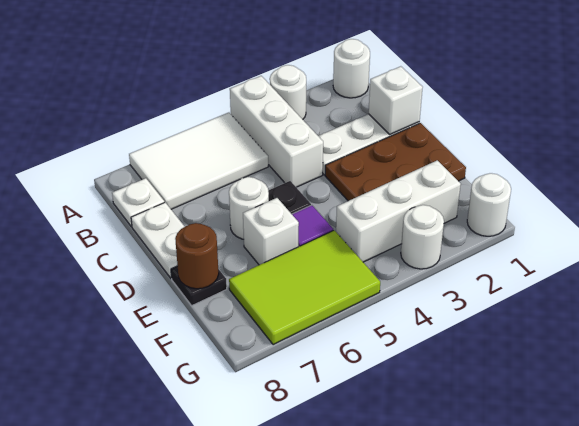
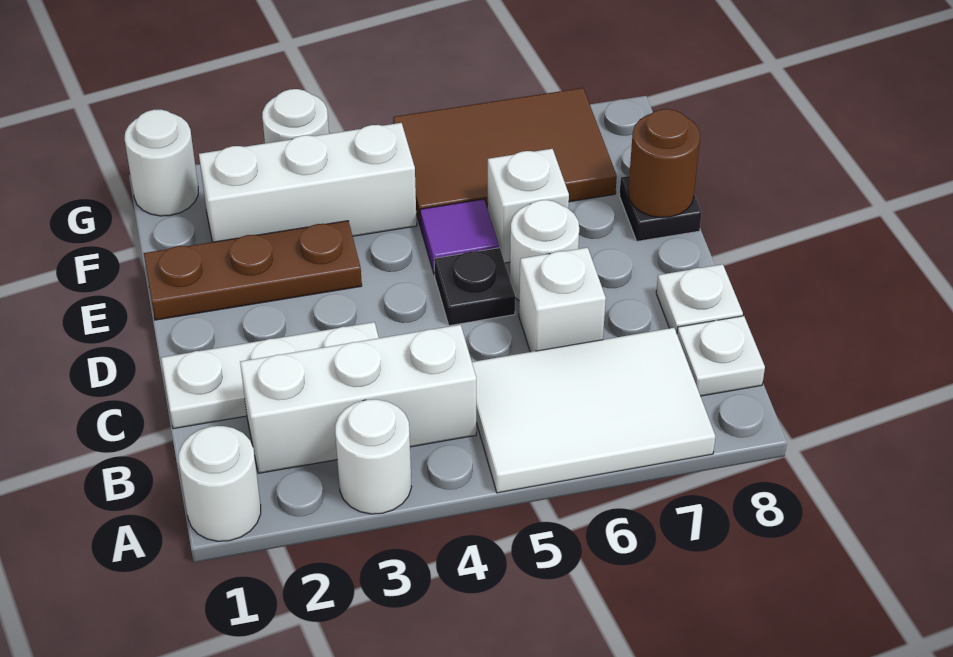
white brick A4:C4 level 1 -> white brick B2:B4 level 1
white brick C1 level 2 -> white brick C6 level 1
white plate C8:D8 level 1 -> white plate C8 level 1
brown plate D1:E3 level 1 -> brown plate E1:E3 level 1
lime tile F5:G7 level 1 -> brown tile F5:G7 level 1

